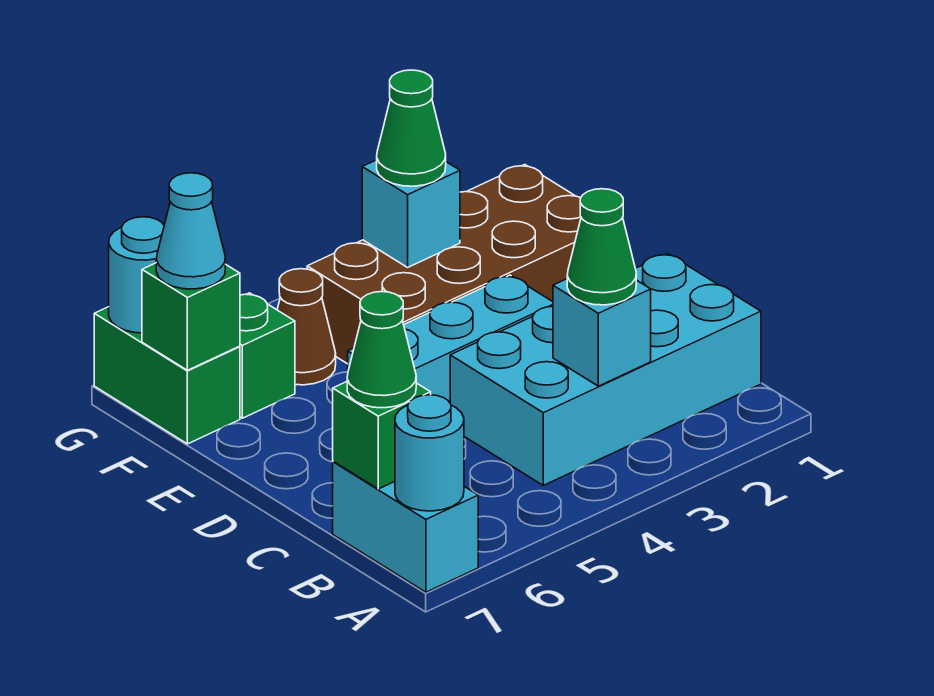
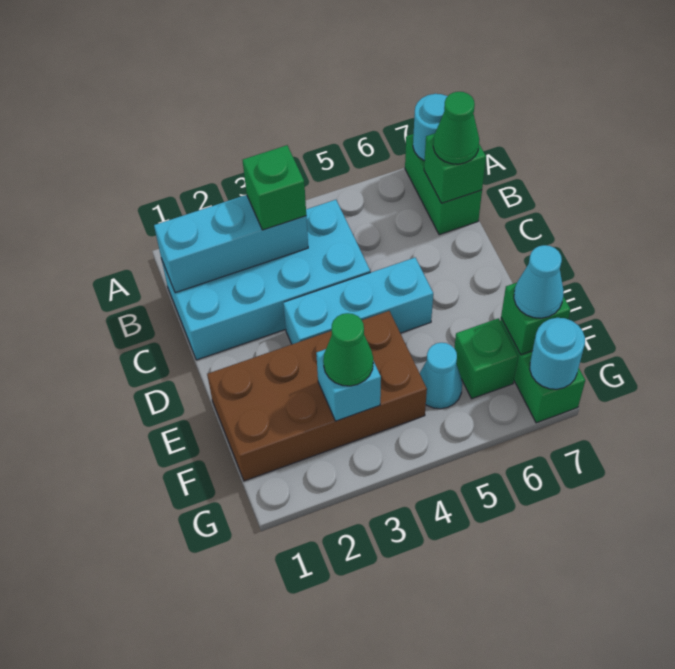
cyan brick A7:B7 level 1 -> green brick A7:B7 level 1
cyan brick B3 level 2 -> cyan brick B1:B3 level 2
green cone B3 level 3 -> green brick B3 level 3
brown cone F5 level 1 -> cyan cone F5 level 1

